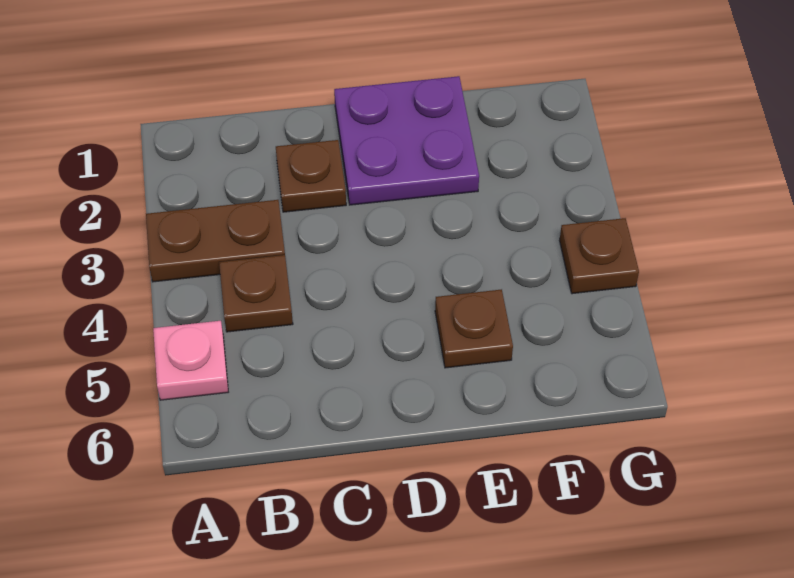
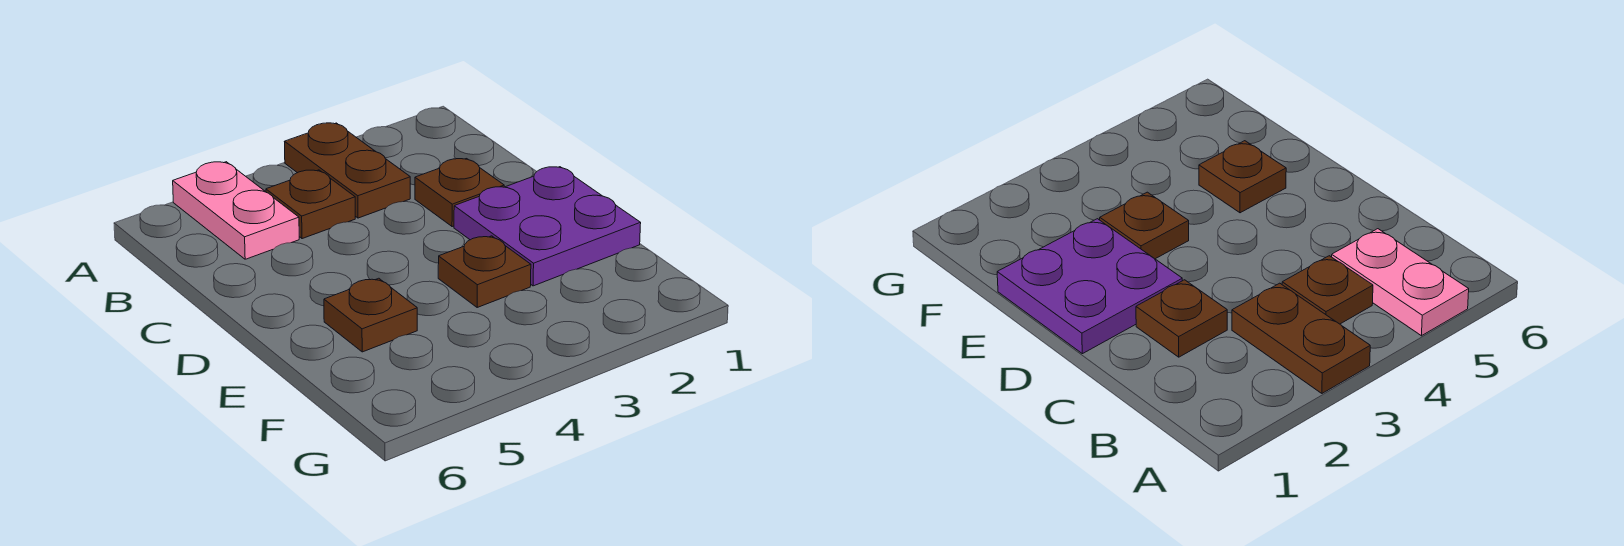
pink plate A5 level 1 -> pink plate A5:B5 level 1
brown plate G4 level 1 -> brown plate E3 level 1

